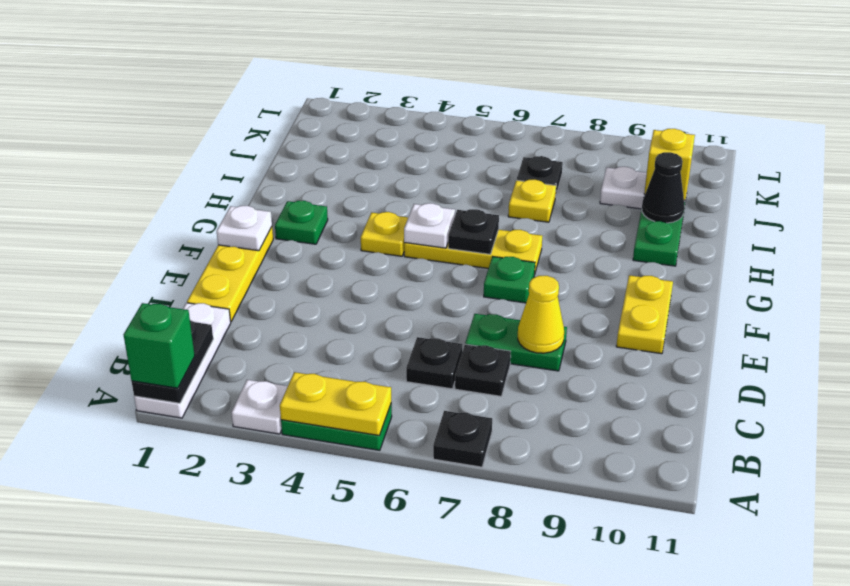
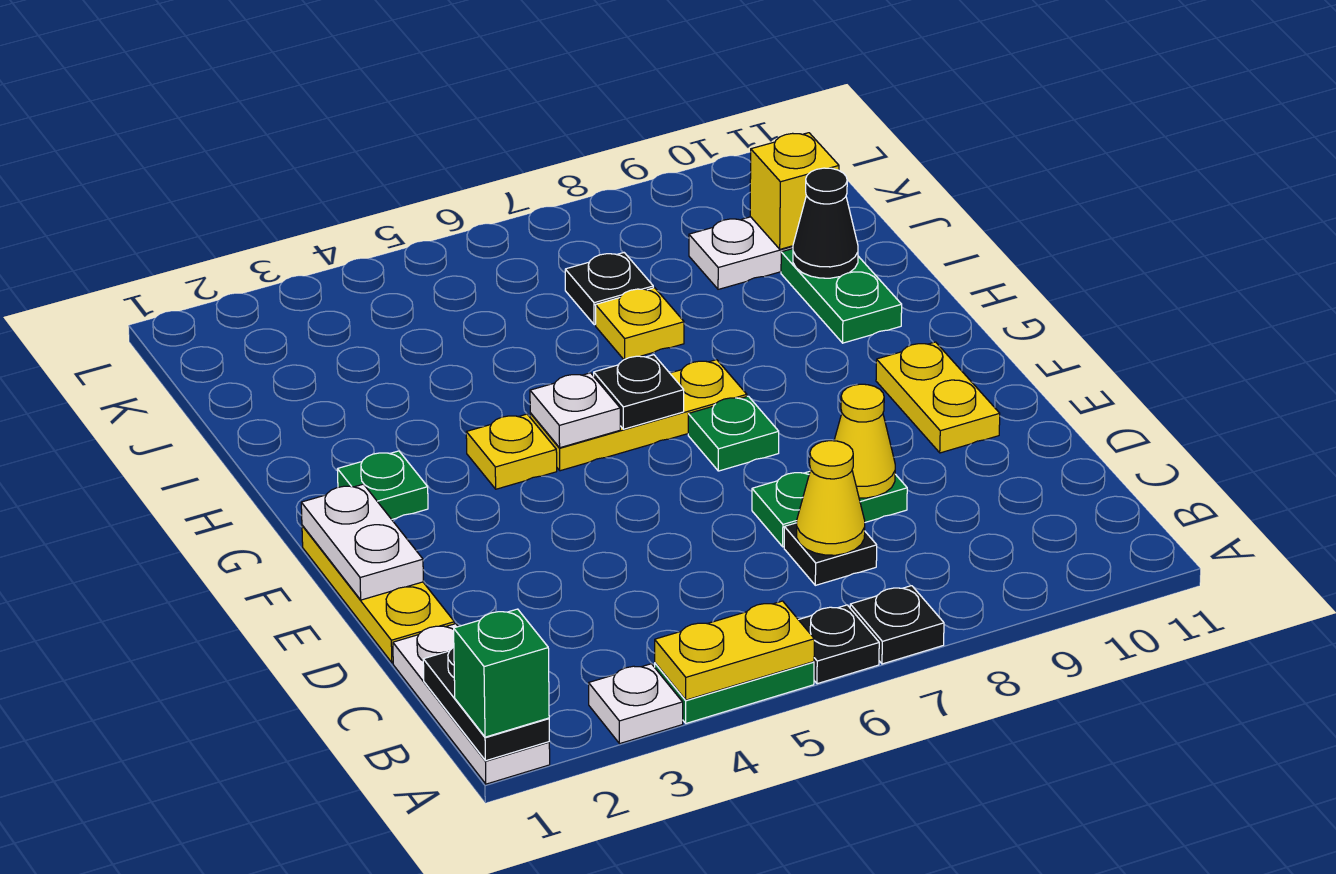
black plate C6 level 1 -> black plate A6 level 1
none -> yellow cone C7 level 2
white plate F1 level 2 -> white plate E1:F1 level 2

